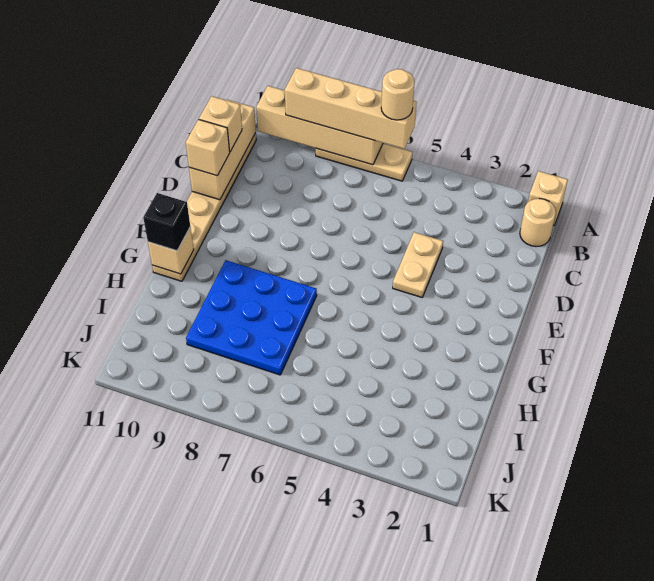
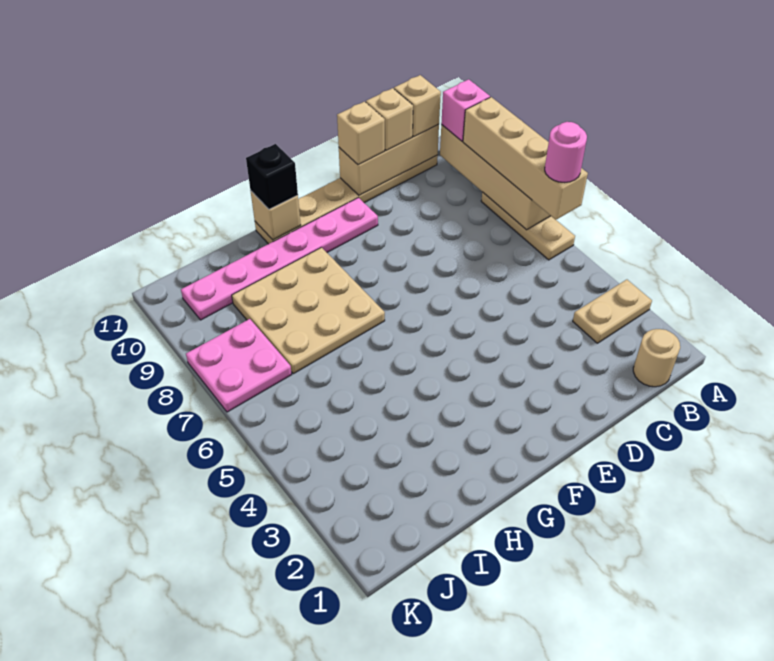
tan brick A1 level 1 -> tan brick B11 level 3
tan round brick A6 level 4 -> pink round brick A6 level 4
none -> pink brick A10 level 3
tan plate D4:E4 level 1 -> tan plate A3:B3 level 1
none -> pink plate E10:J10 level 1
blue plate G7:I9 level 1 -> tan plate G7:I9 level 1
none -> pink plate J7:K8 level 1

